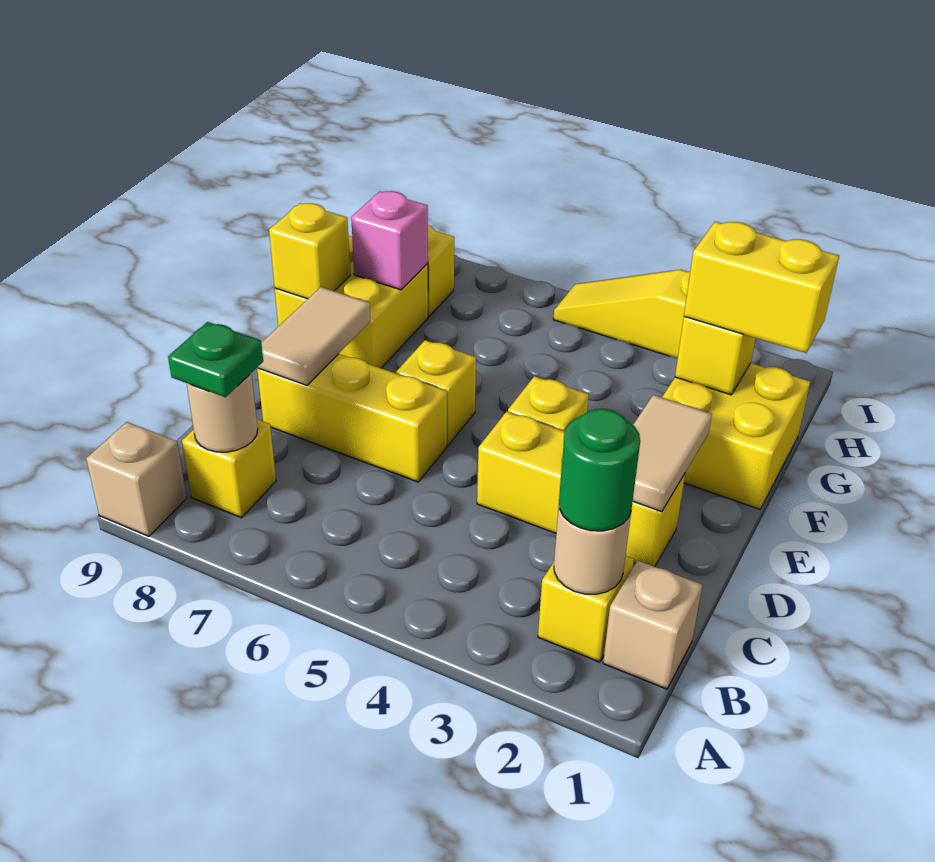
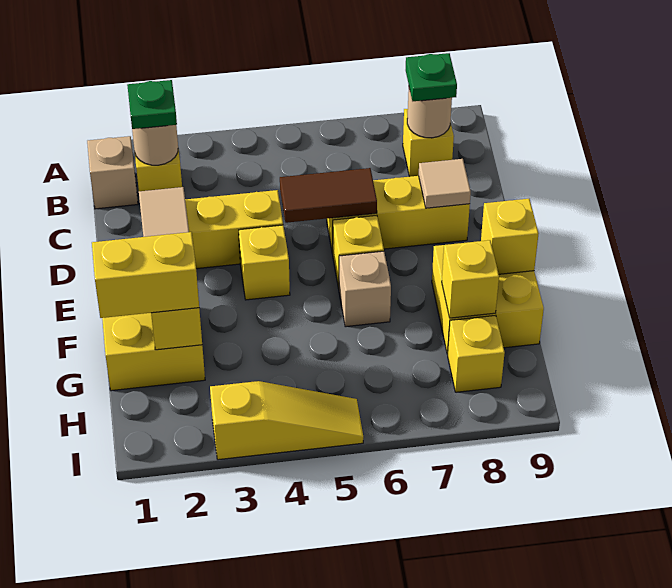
tan brick A9 level 1 -> tan brick F6 level 1
green round brick B2 level 3 -> green plate B2 level 3
none -> brown tile D5:D6 level 2
tan tile D8:E8 level 2 -> tan tile D8 level 2
pink brick G8 level 2 -> yellow brick G8 level 2

